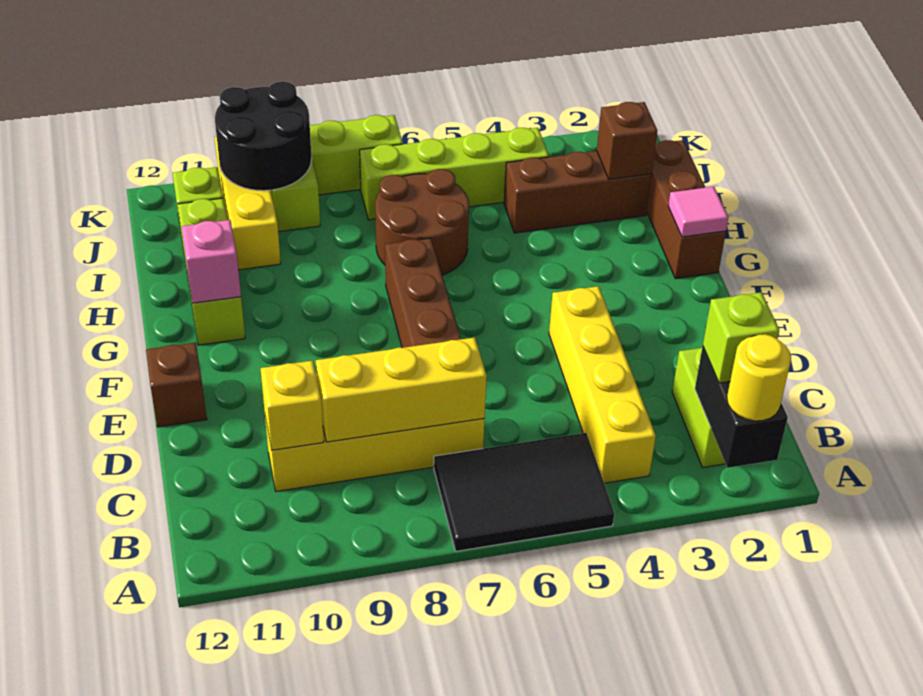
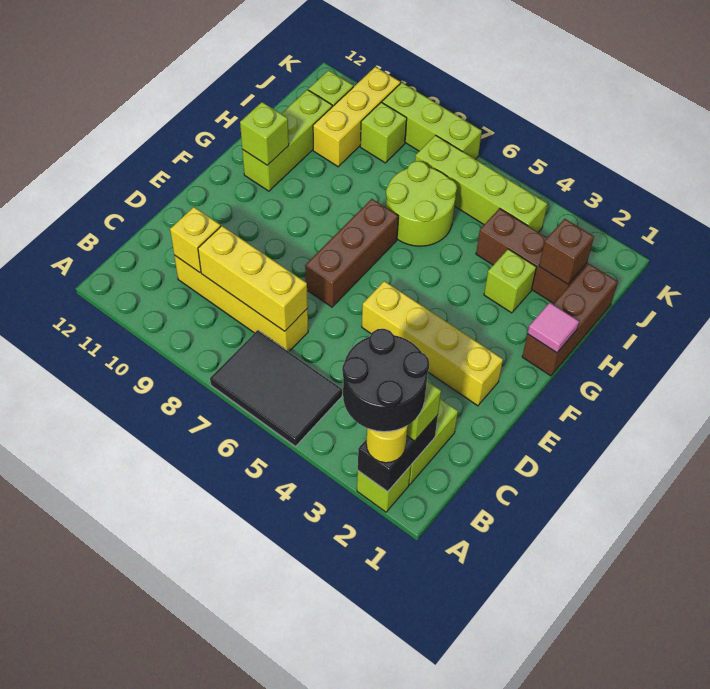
none -> lime brick A2 level 1
yellow brick B4:E4 level 1 -> yellow brick E2:E5 level 1
brown brick E12 level 1 -> none
pink brick G11 level 2 -> lime brick G11 level 2
none -> lime brick H3 level 1
brown round brick H6:I7 level 1 -> lime round brick H6:I7 level 1
black round brick J9:K10 level 2 -> black round brick A2:B3 level 4

